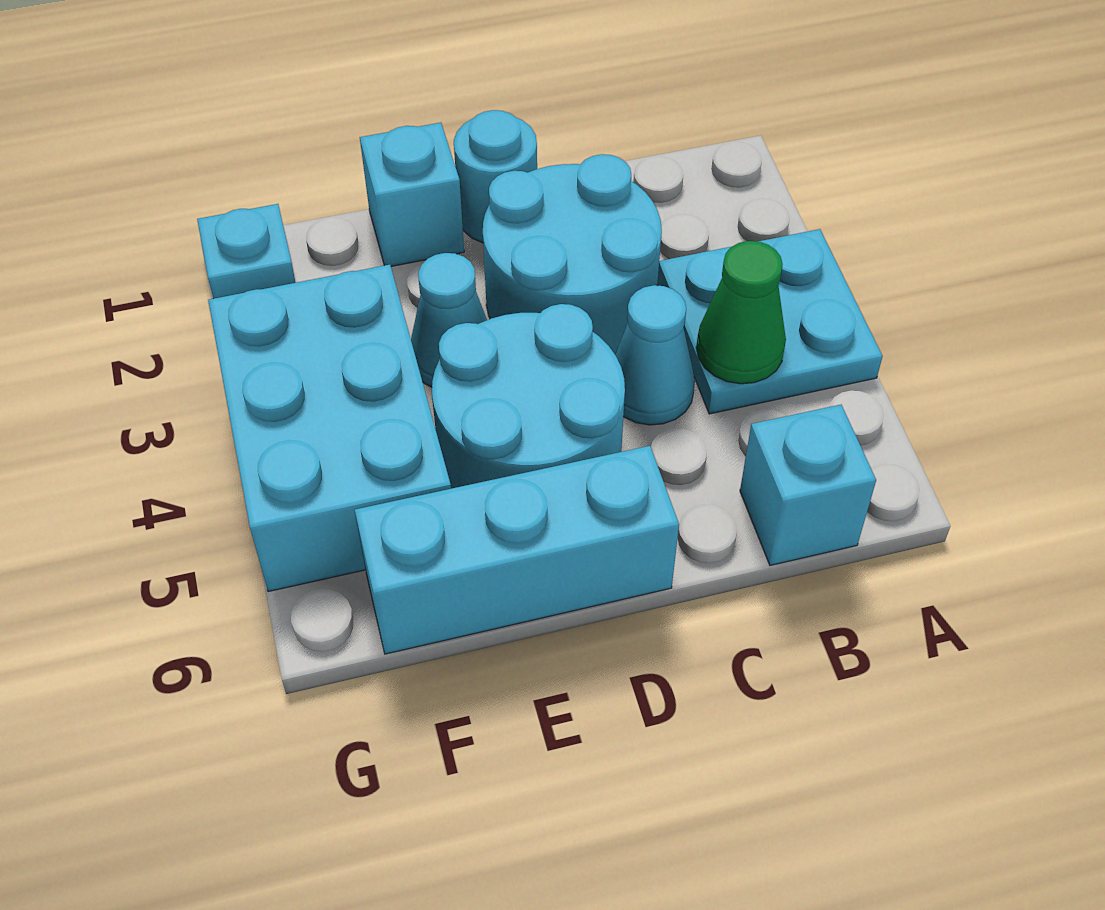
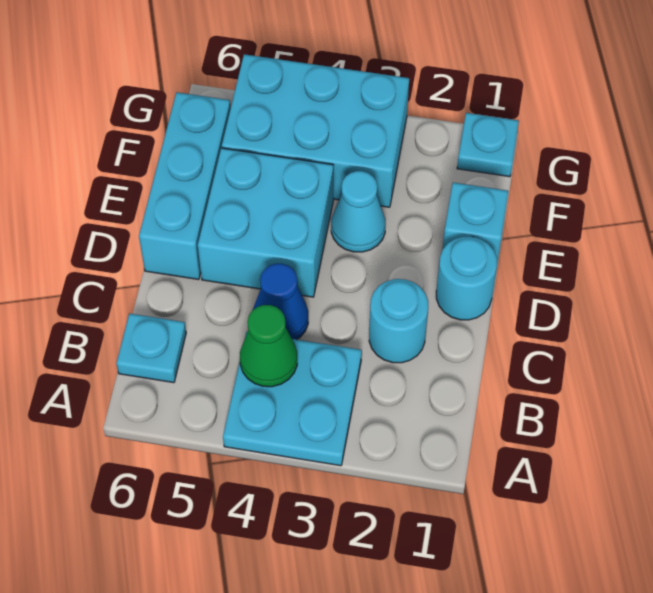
cyan brick B6 level 1 -> cyan plate B6 level 1
cyan round brick C2:D3 level 1 -> cyan round brick C2 level 1
cyan cone C4 level 1 -> blue cone C4 level 1
cyan round brick D4:E5 level 1 -> cyan brick D4:E5 level 1

